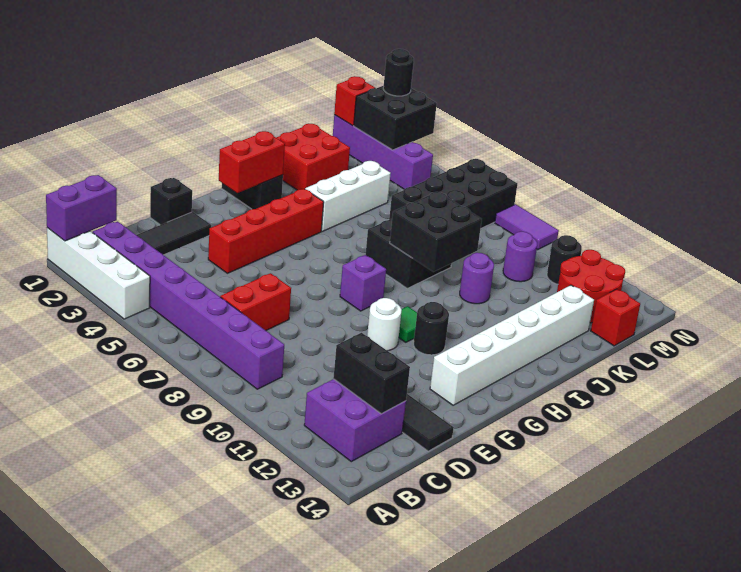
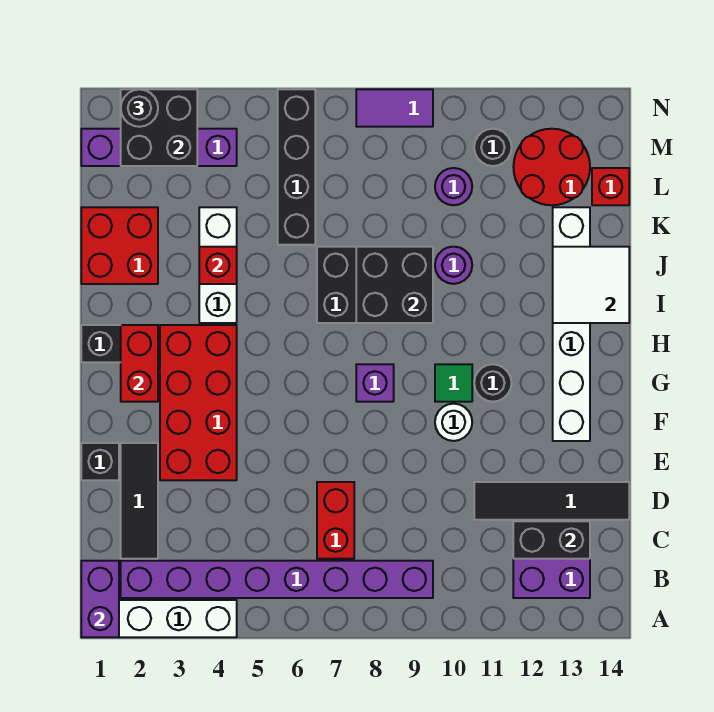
red brick E4:H4 level 1 -> red brick E3:H4 level 1
none -> white tile I13:J14 level 2
black brick K6:N7 level 1 -> black brick K6:N6 level 1
red brick M1 level 2 -> red brick J4 level 2

